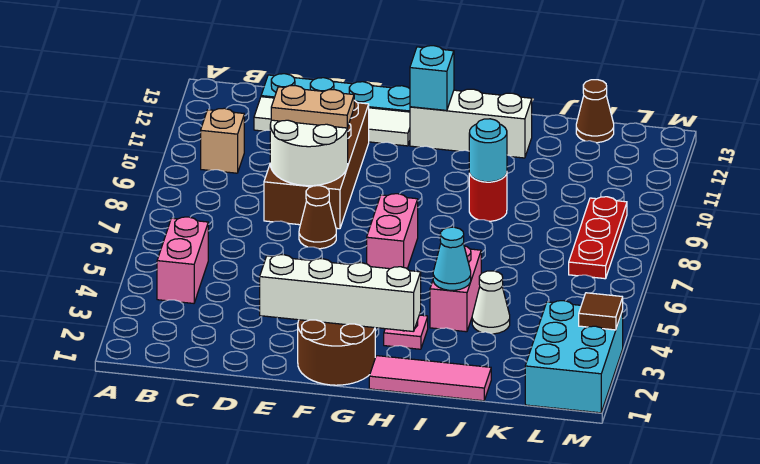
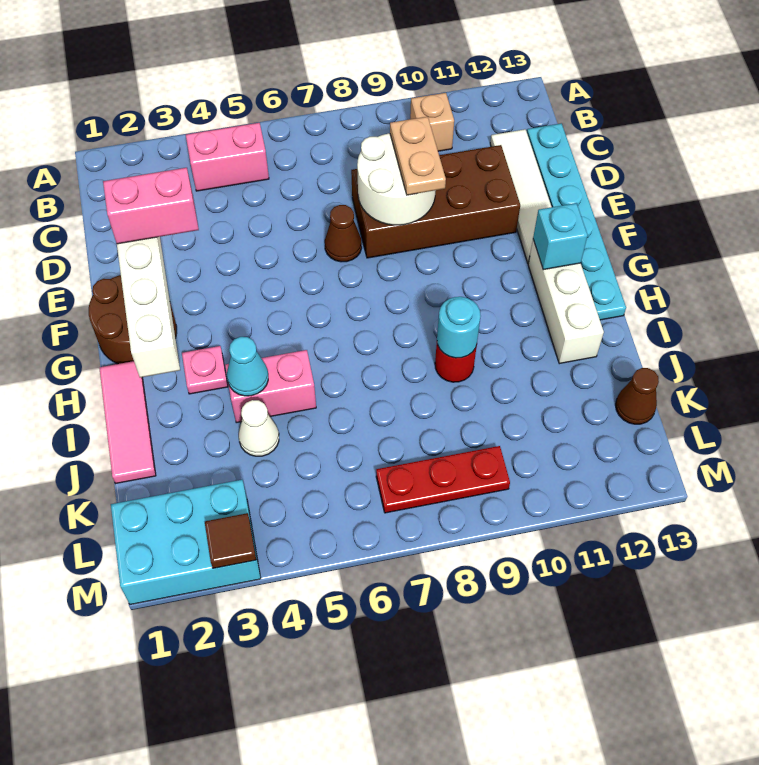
pink brick G6:G7 level 1 -> pink brick E2:E3 level 3

